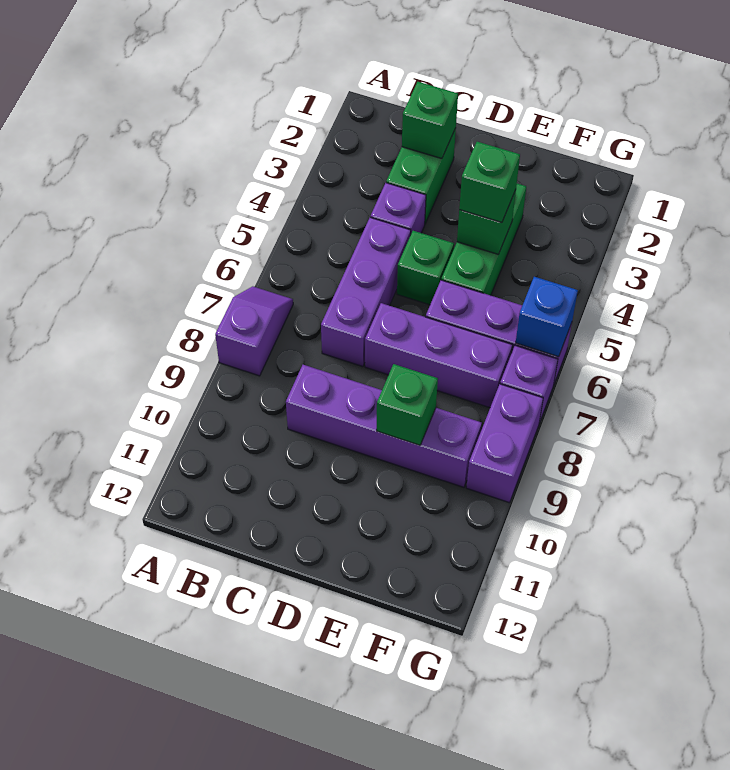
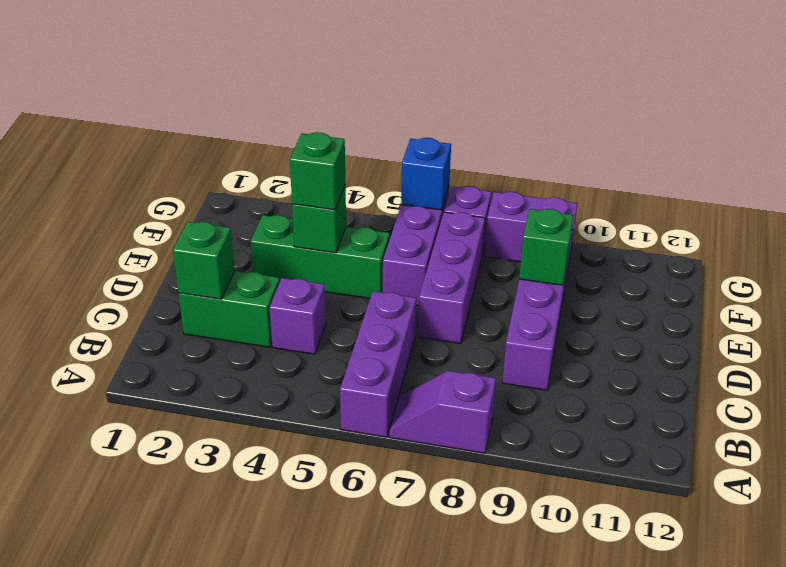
purple brick C5:C7 level 1 -> purple brick A6:C6 level 1
green brick D5 level 1 -> none

